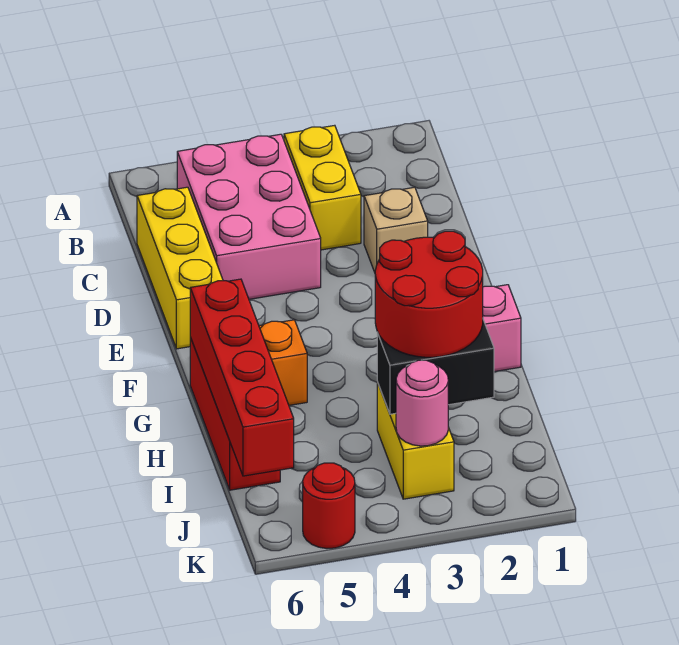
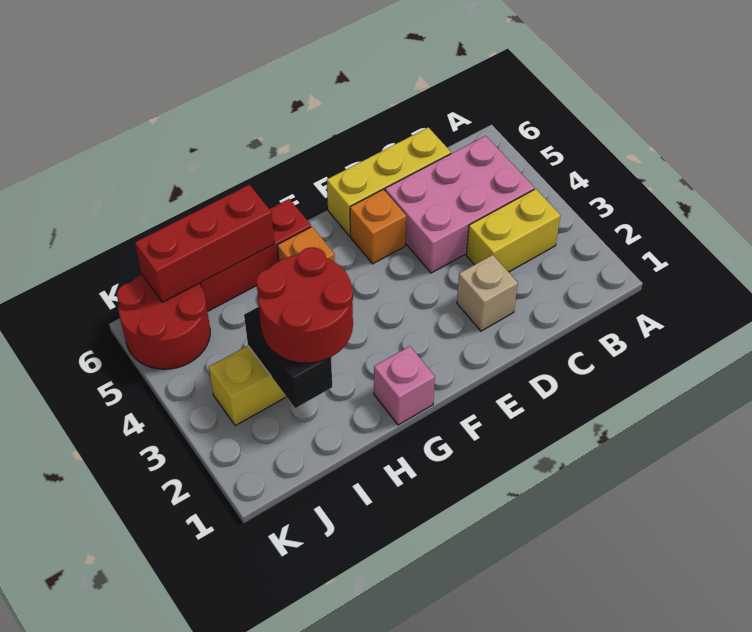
none -> orange brick E5 level 1
red brick G6:J6 level 2 -> red brick H6:J6 level 2
pink round brick J3 level 2 -> none
red round brick K5 level 1 -> red round brick J5:K6 level 1

